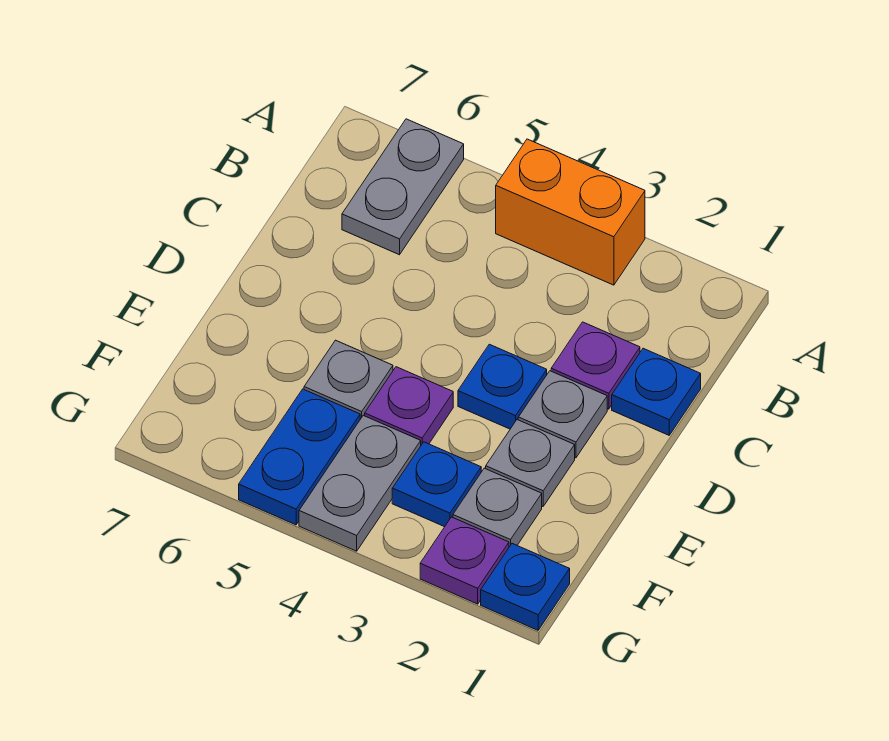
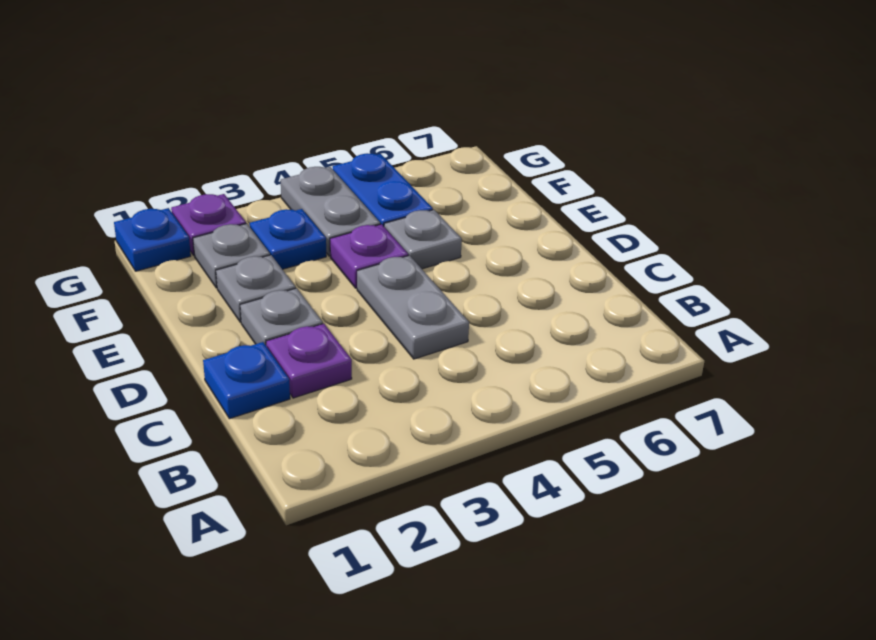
orange brick A3:A4 level 1 -> none
grey plate A6:B6 level 1 -> grey plate C4:D4 level 1
blue plate D3 level 1 -> none

